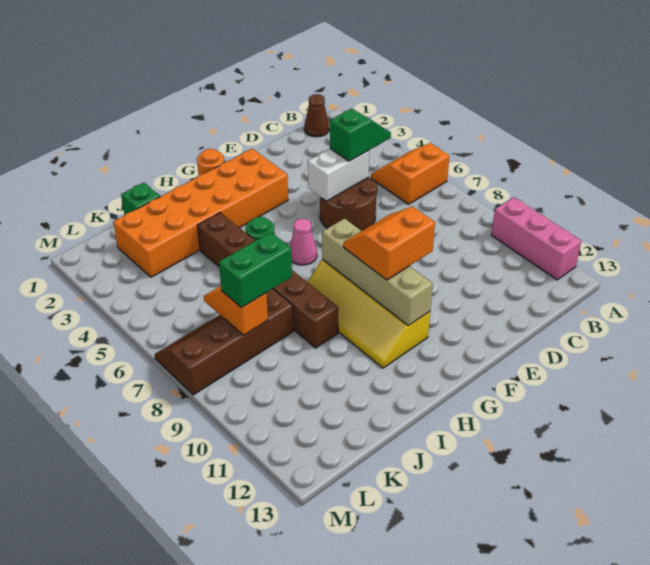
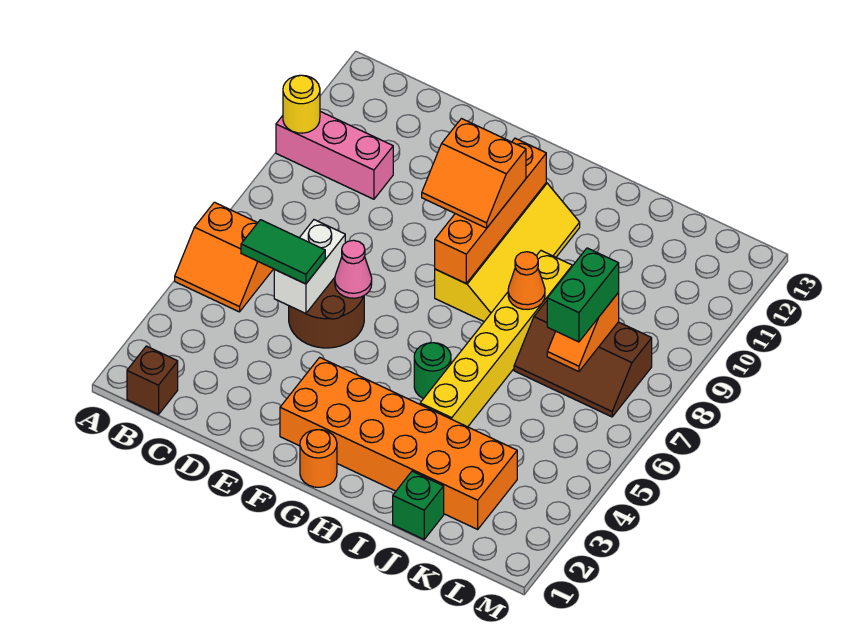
pink brick A10:A12 level 1 -> pink brick A10:C10 level 1
none -> yellow round brick A10 level 2
brown cone B1 level 1 -> brown brick B1 level 1
green slope C5:D5 level 3 top D -> green tile C5:D5 level 3
white brick D5:E5 level 2 -> white brick D5:D6 level 2
pink cone G6 level 1 -> pink cone E6 level 2
tan brick G8:G11 level 2 -> orange brick G8:G11 level 2
brown brick I4:I9 level 1 -> yellow brick I4:I9 level 1
none -> orange cone I8 level 2
brown slope J7:M8 level 1 top 8 -> brown slope J7:L8 level 1 top 8
green brick J8:K8 level 3 -> green brick K7:K8 level 3

